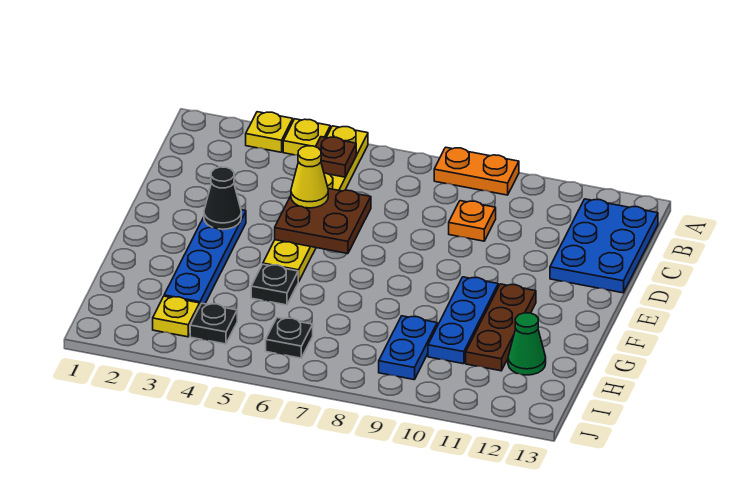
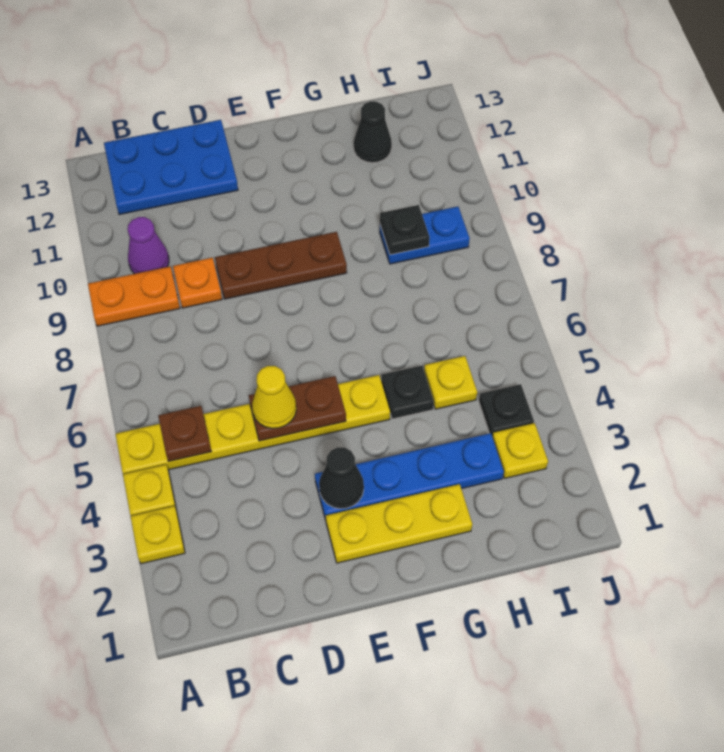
orange plate A8:A9 level 1 -> orange plate A9:B9 level 1
none -> purple cone B10 level 1
brown plate D5:E6 level 2 -> brown plate D5:E5 level 2
none -> yellow plate E2:G2 level 1
blue plate F10:H10 level 1 -> none
brown plate F11:H11 level 1 -> brown plate D9:F9 level 1
none -> yellow plate H5 level 1
green cone H12 level 1 -> black cone H12 level 1
black plate I6 level 1 -> black plate H9 level 2

